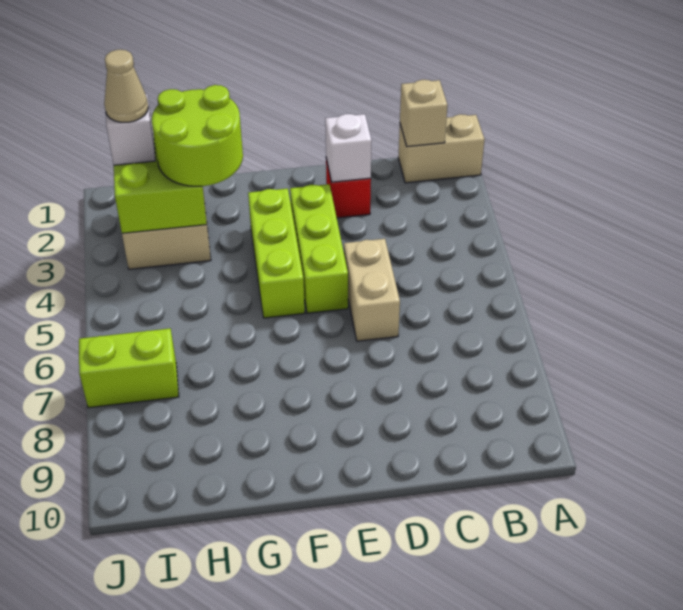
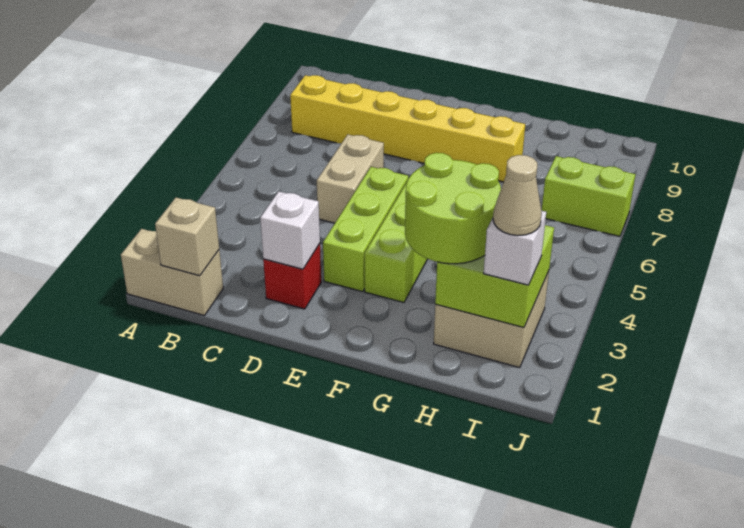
none -> yellow brick B8:G8 level 1

